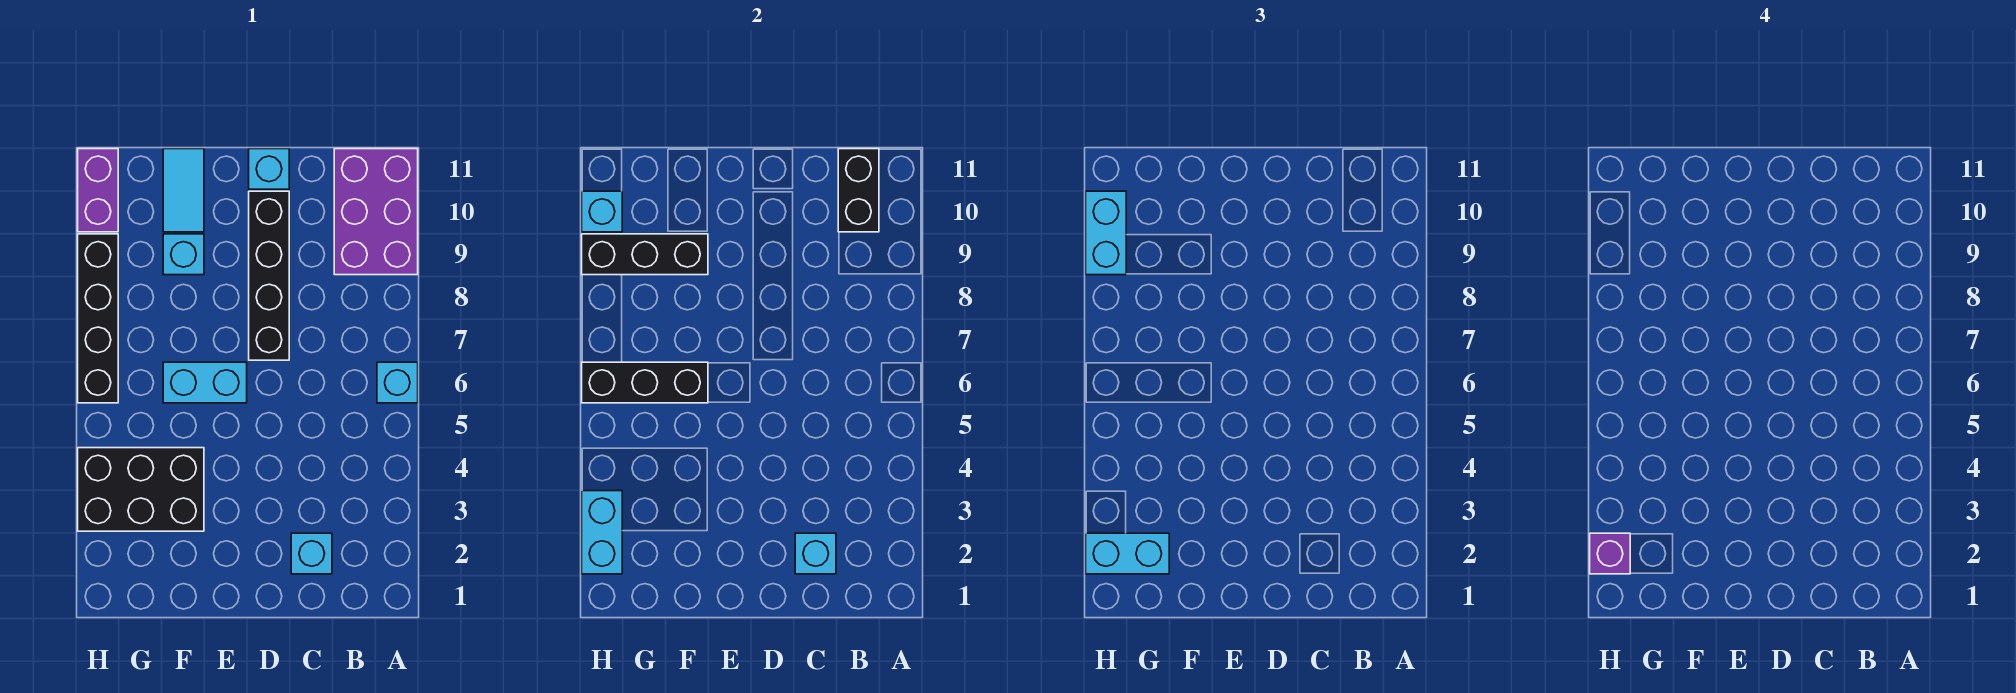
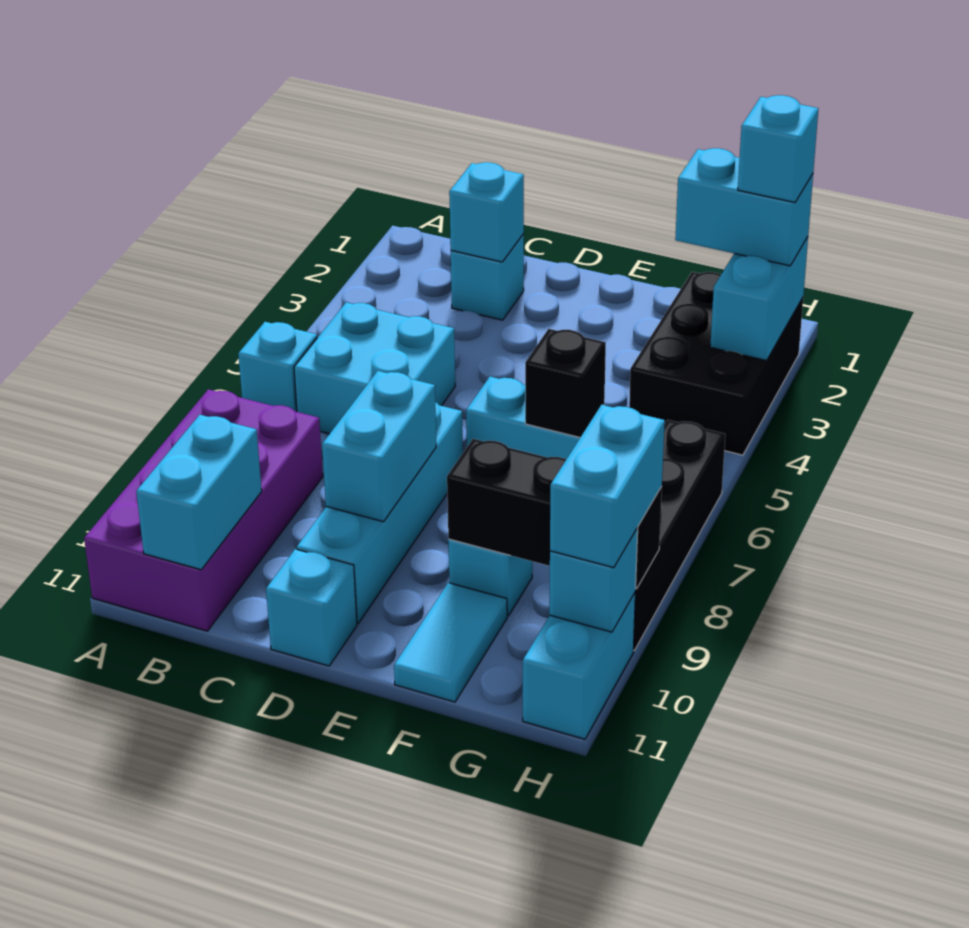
purple brick A9:B11 level 1 -> purple brick A8:B11 level 1
none -> cyan brick B5:C6 level 1
black brick B10:B11 level 2 -> cyan brick B10:B11 level 2
black brick D7:D10 level 1 -> cyan brick D7:D10 level 1
none -> cyan brick D8:D9 level 2
black brick F3:H4 level 1 -> black brick G2:H4 level 1
black brick F6:H6 level 2 -> black brick F6 level 2
purple brick H2 level 4 -> cyan brick H2 level 4
purple brick H10:H11 level 1 -> cyan brick H10:H11 level 1

